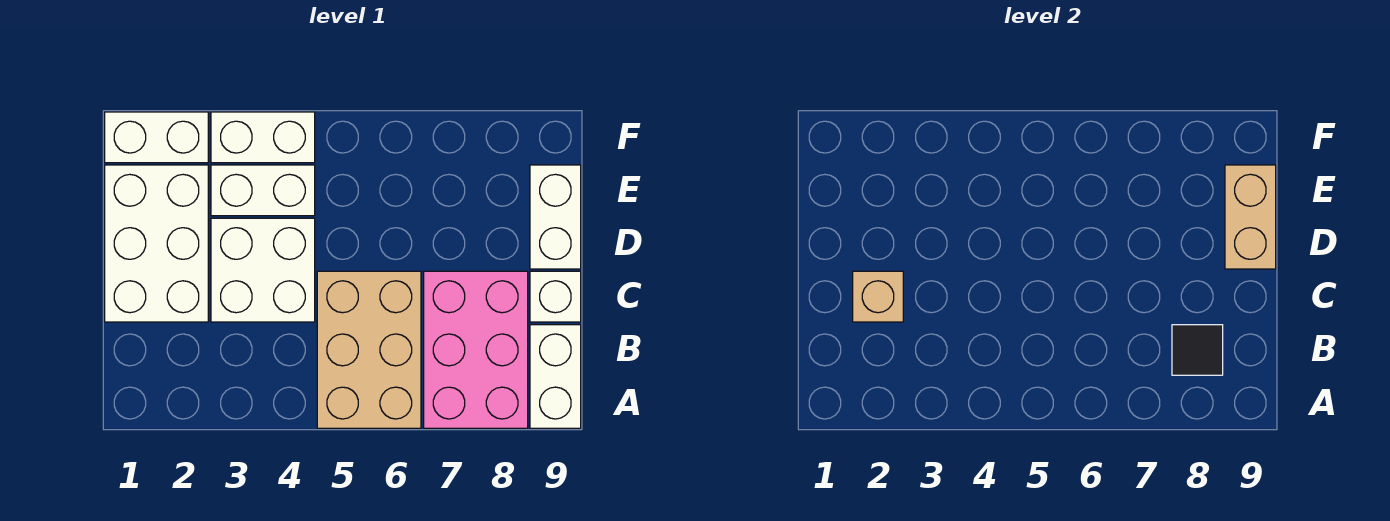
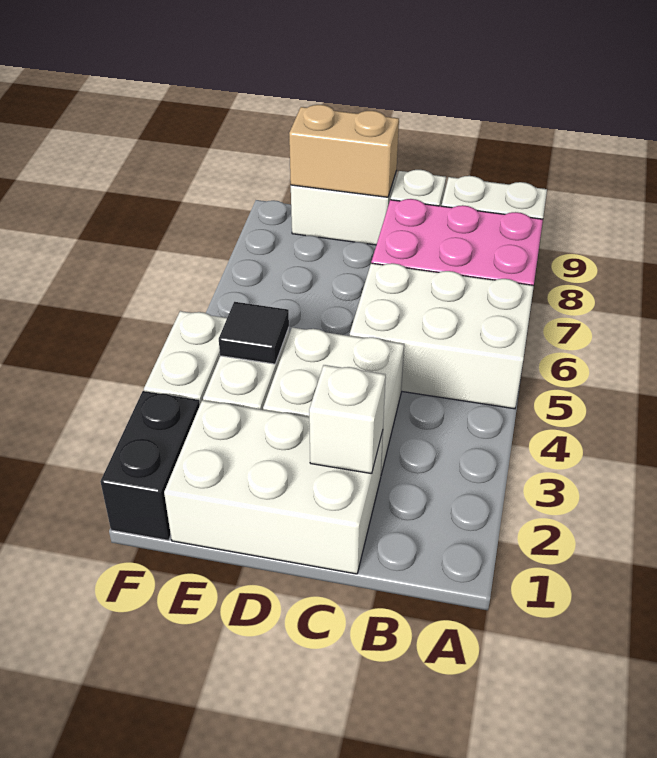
tan brick A5:C6 level 1 -> white brick A5:C6 level 1
black tile B8 level 2 -> black tile E4 level 2
tan brick C2 level 2 -> white brick C2 level 2
white brick F1:F2 level 1 -> black brick F1:F2 level 1

